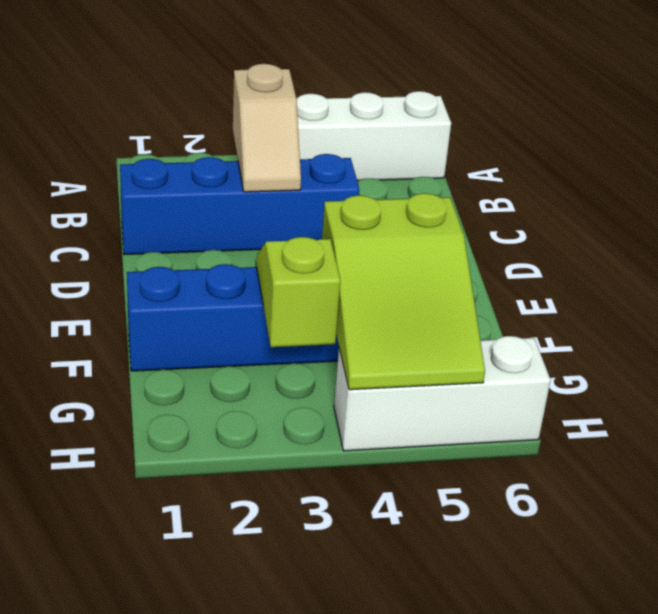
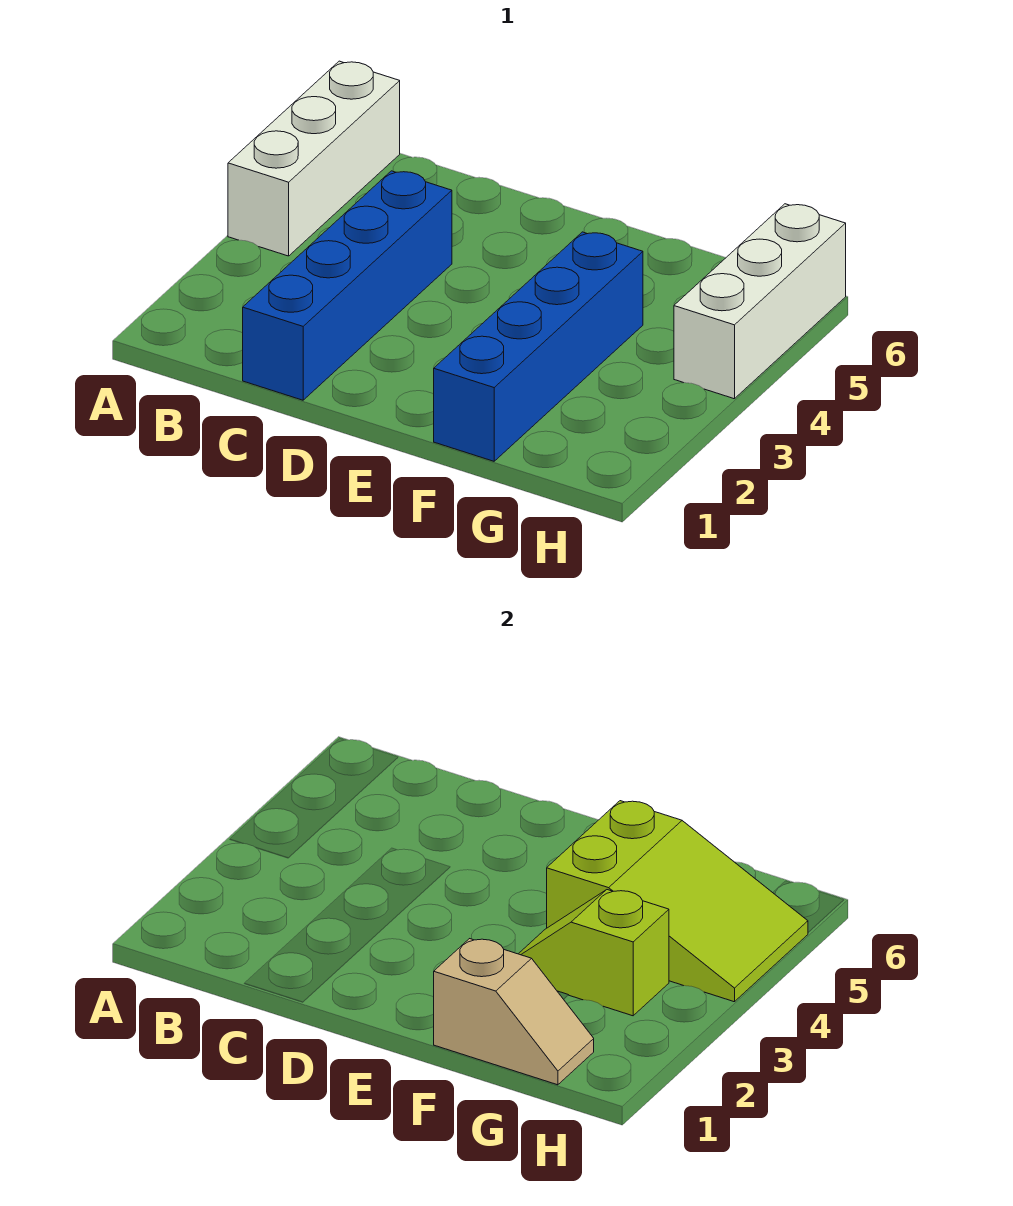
tan slope B3:C3 level 2 top B -> tan slope F1:G1 level 2 top F

